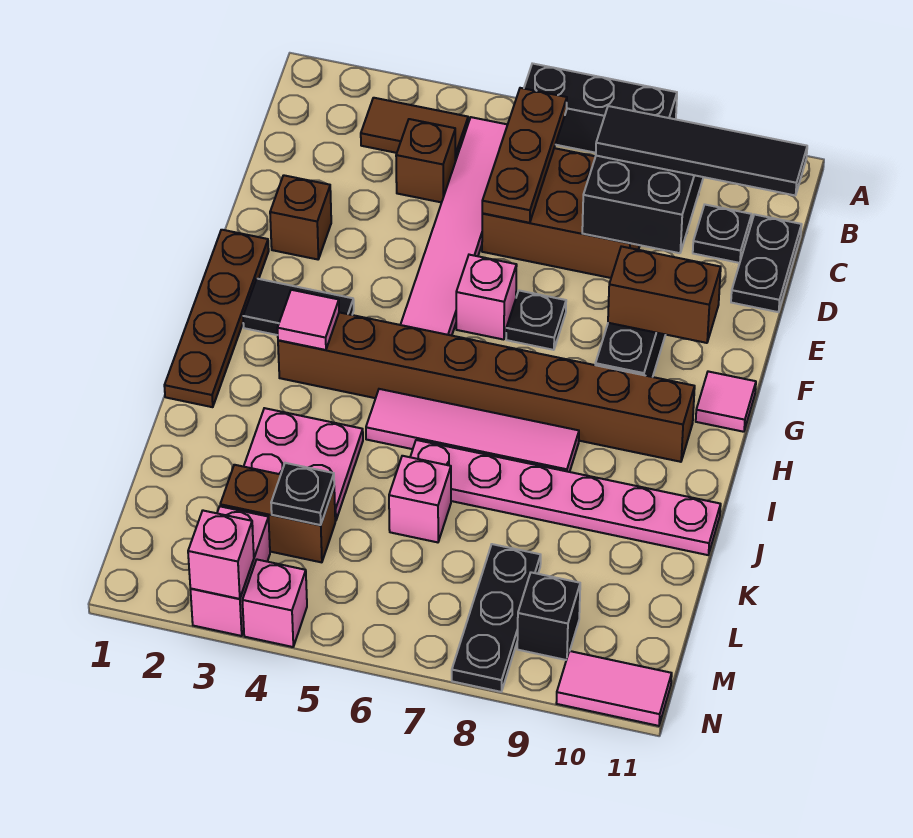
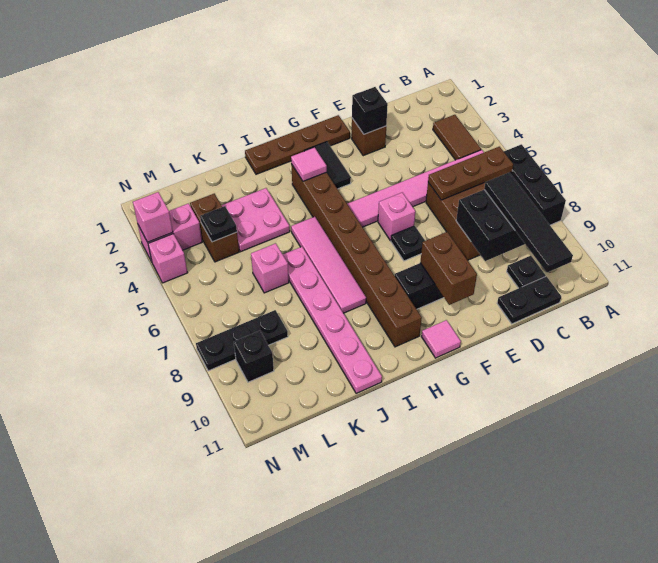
brown brick C4 level 1 -> none
none -> black brick E2 level 2
pink tile N10:N11 level 1 -> none

